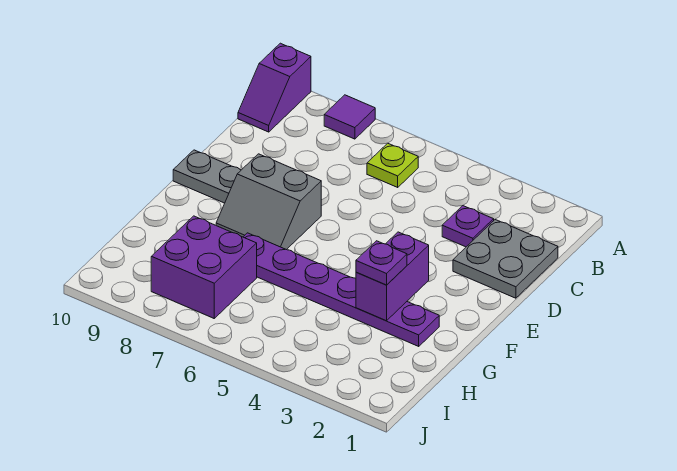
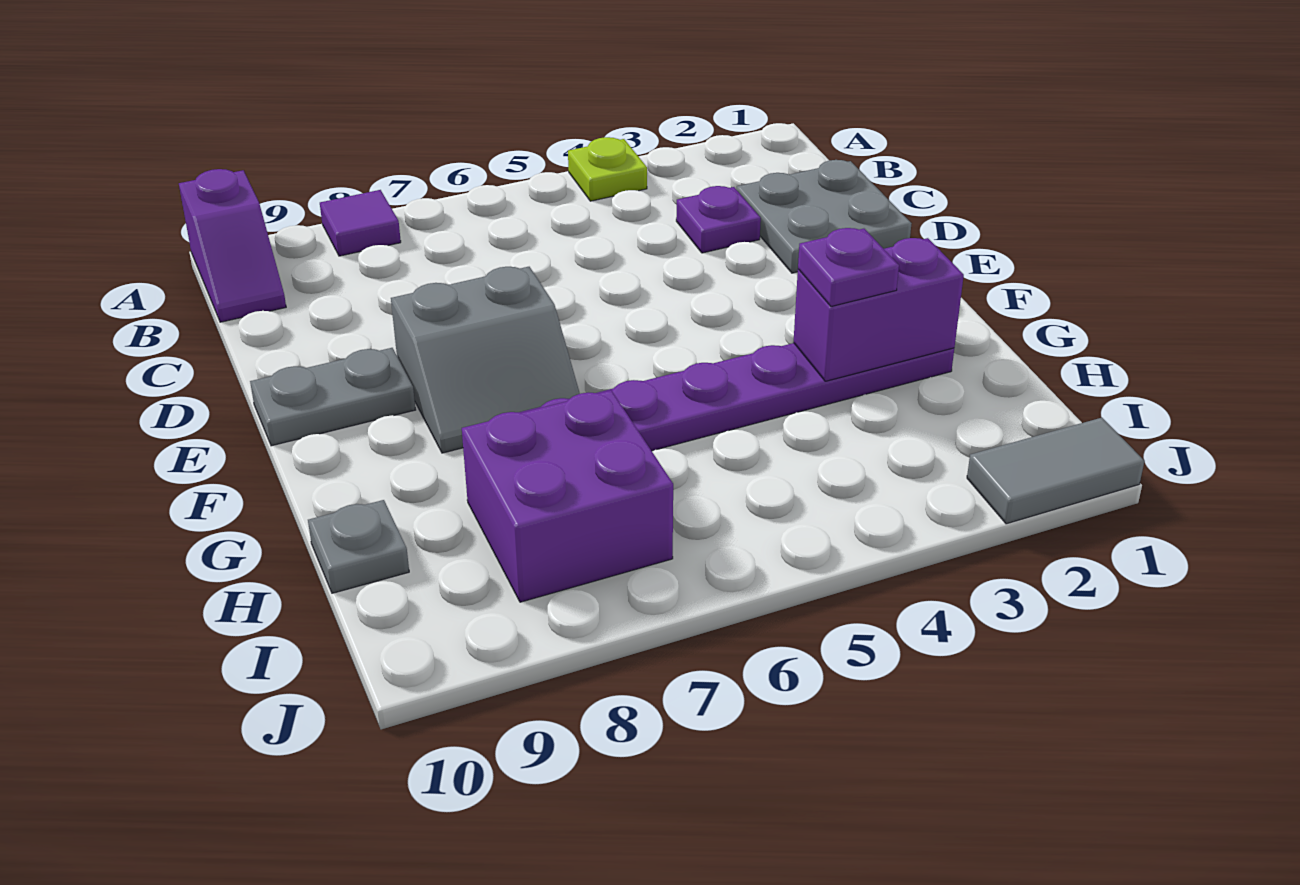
lime plate B6 level 1 -> lime plate A4 level 1
purple brick F3:G3 level 2 -> purple brick G2:G3 level 2
none -> grey plate H10 level 1
none -> grey tile J1:J2 level 1

